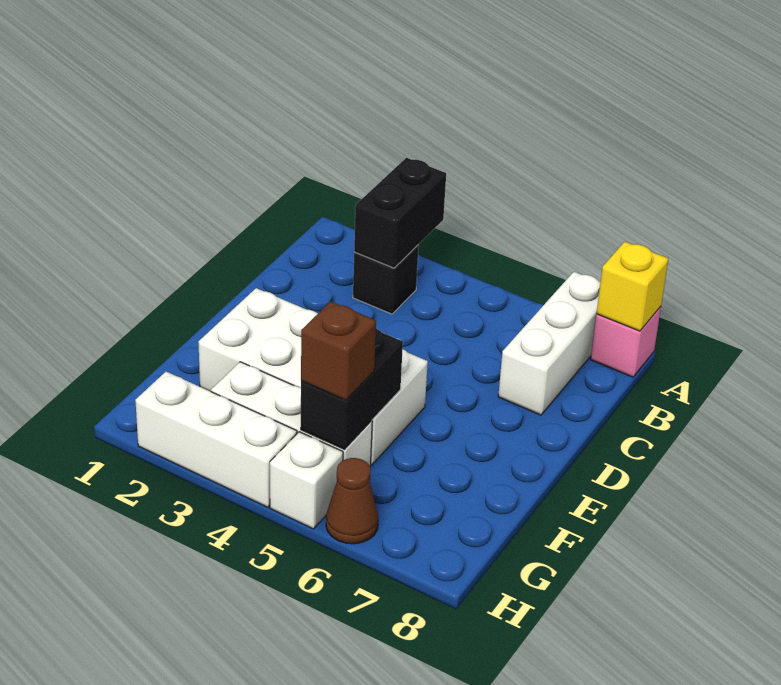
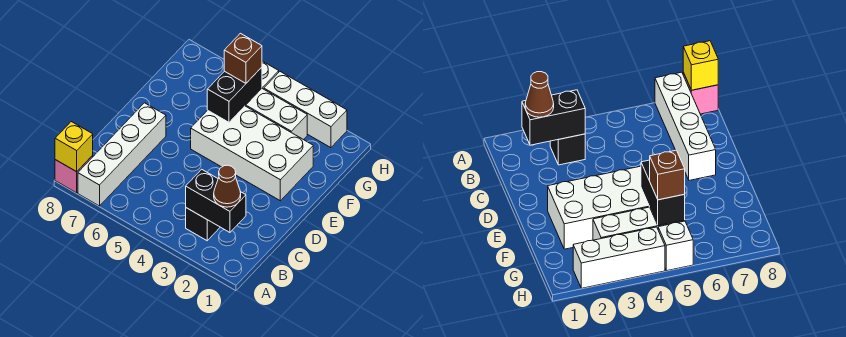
black brick A3:B3 level 2 -> black brick B2:B3 level 2
white brick A7:C7 level 1 -> white brick A7:D7 level 1
brown cone H6 level 1 -> brown cone B2 level 3

